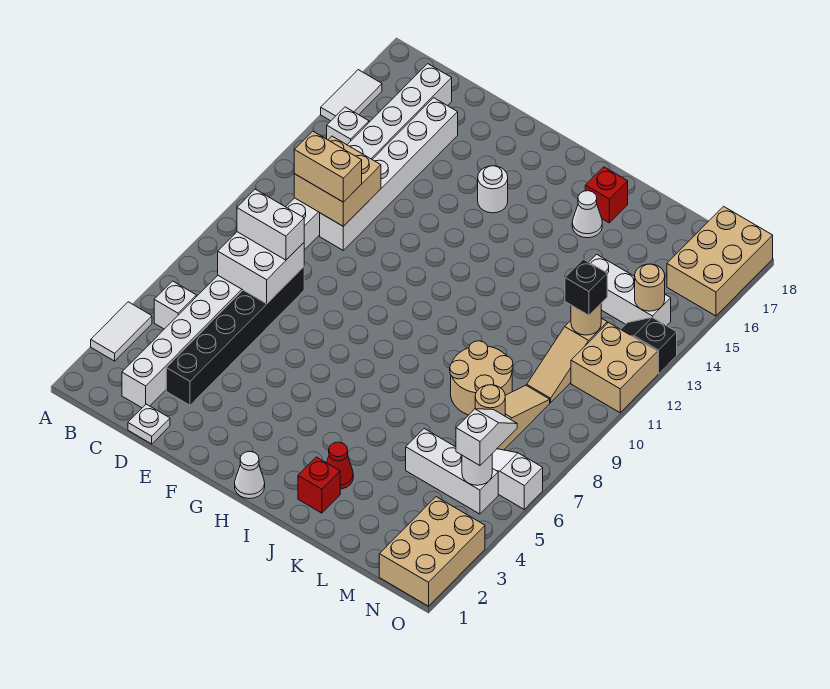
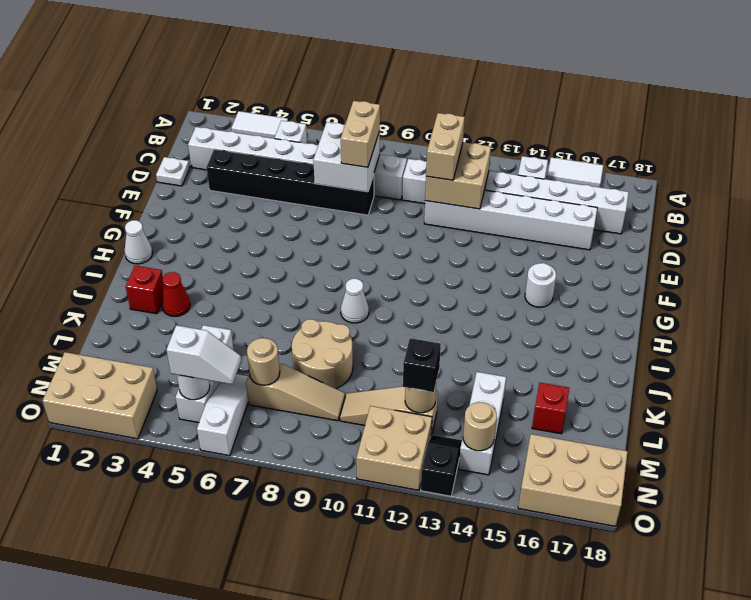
white brick C8:D8 level 3 -> tan brick C8:D8 level 3
white cone J16 level 1 -> white cone I9 level 1
red brick J17 level 1 -> red brick L16 level 1

